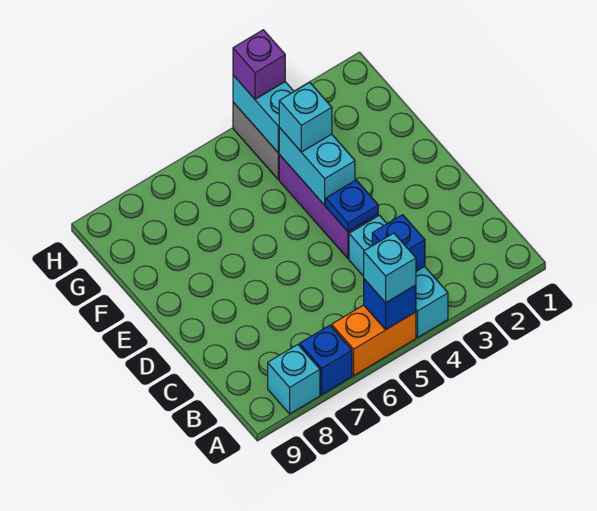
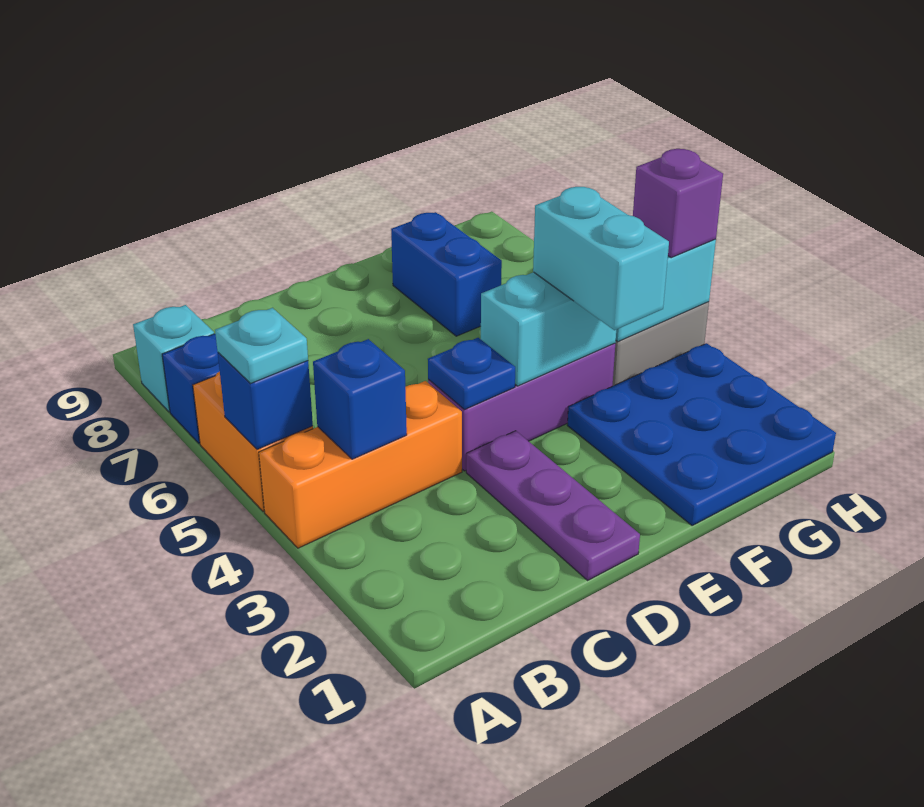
cyan brick A4:C4 level 1 -> orange brick A4:C4 level 1
cyan brick A5 level 3 -> cyan plate A5 level 3
none -> purple plate D1:D3 level 1
none -> blue plate F1:H3 level 1
cyan brick F4 level 3 -> cyan brick F3:F4 level 3
none -> blue brick F7:F8 level 1

